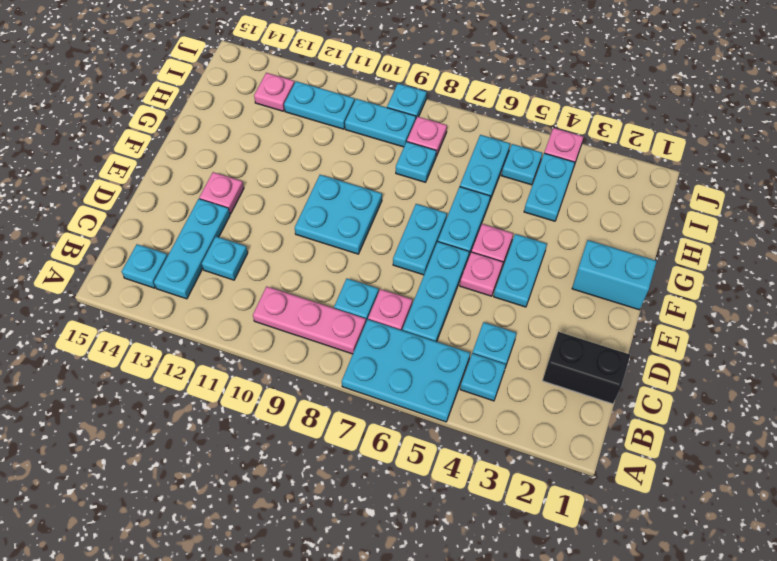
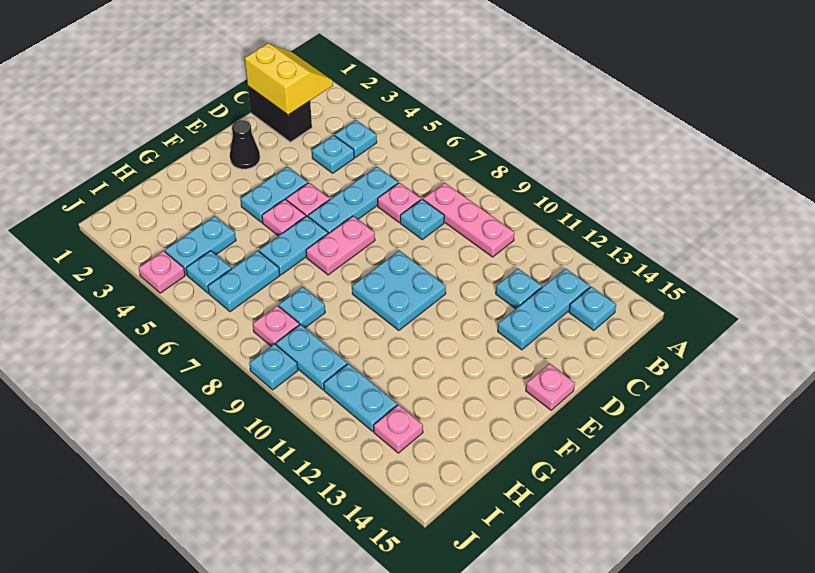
cyan plate A5:B7 level 1 -> none
none -> yellow slope B1:C2 level 2 top C
none -> black cone E2 level 1
cyan plate E7:F7 level 1 -> pink plate E7:F7 level 1
pink plate E13 level 1 -> pink plate E15 level 1
cyan brick F1:F2 level 1 -> none

